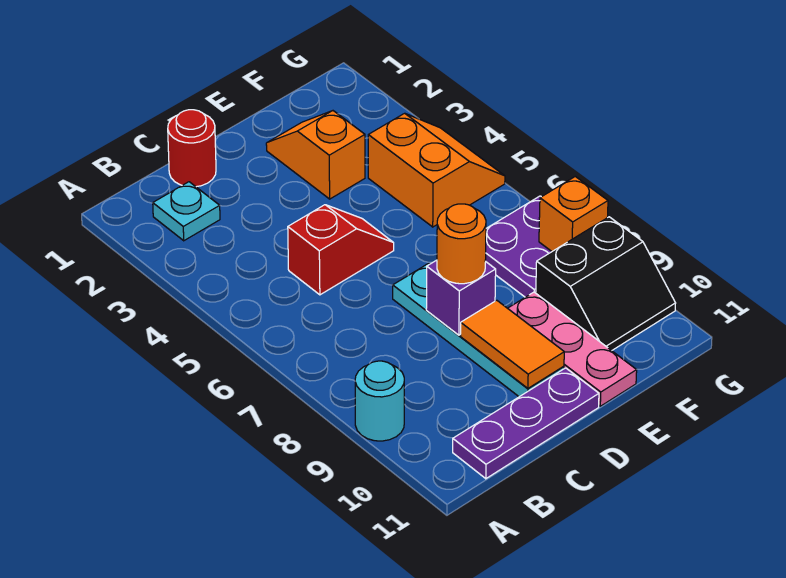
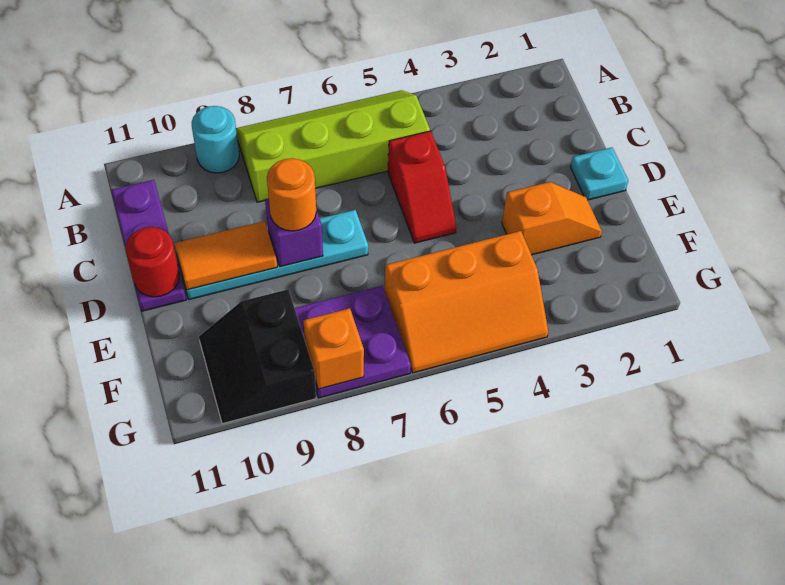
none -> lime slope A5:B8 level 1 top B
cyan plate B2 level 1 -> cyan plate D1 level 1
red round brick C1 level 1 -> red round brick D11 level 2
pink plate E9:E11 level 1 -> none
orange slope F4:G5 level 1 top F -> orange slope F4:G6 level 1 top F

